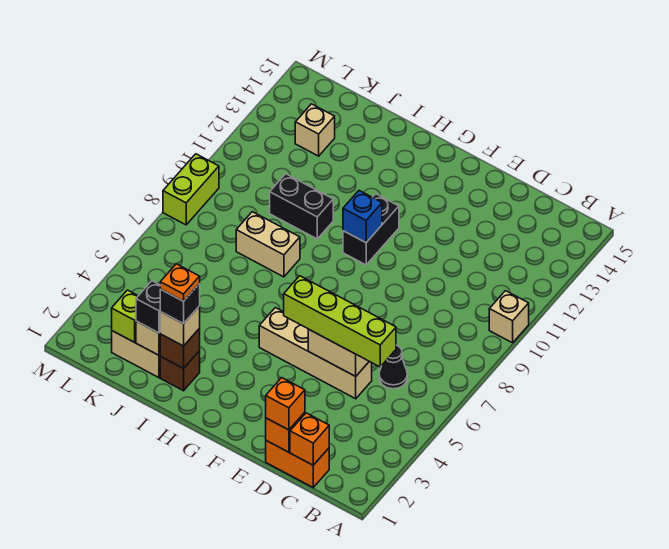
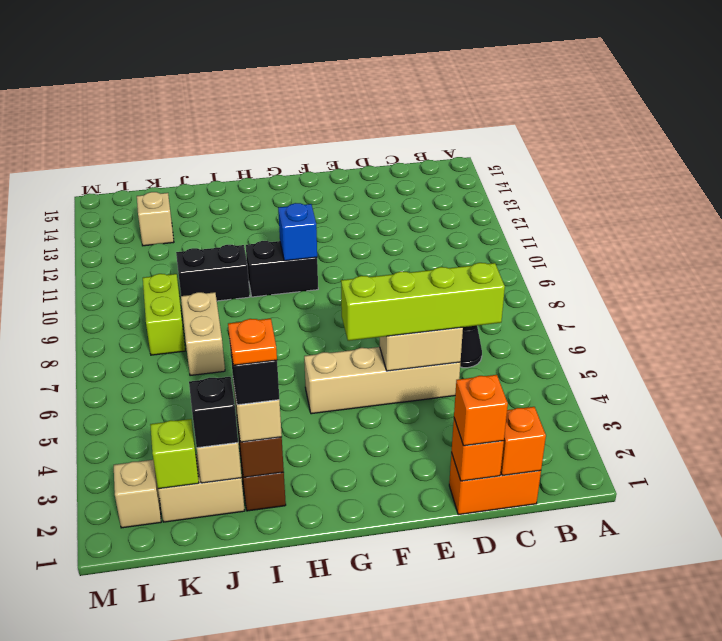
tan brick A10 level 1 -> tan brick L2 level 1
black brick G10:G11 level 1 -> black brick G10:H10 level 1
tan brick I8:J8 level 1 -> tan brick J7:J8 level 1
lime brick M8:M9 level 1 -> lime brick K8:K9 level 1

